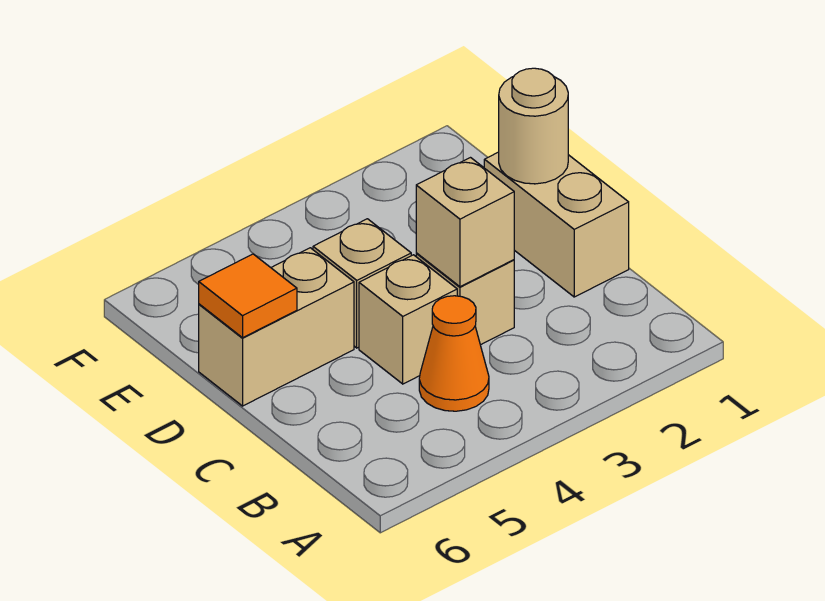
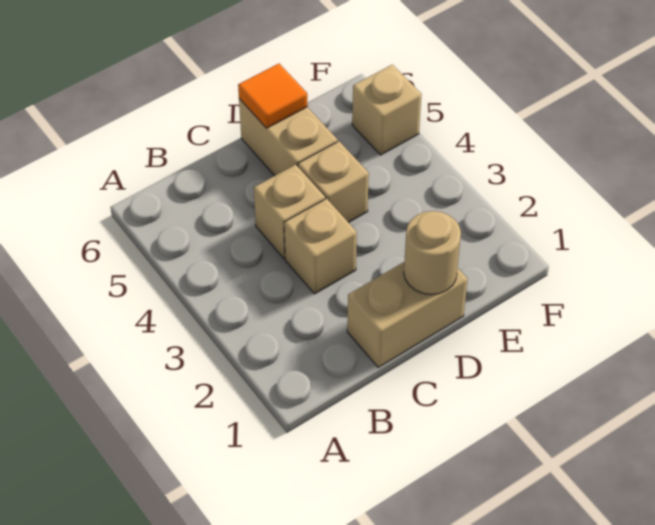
orange cone B4 level 1 -> none
tan brick C3 level 2 -> tan brick F5 level 1

